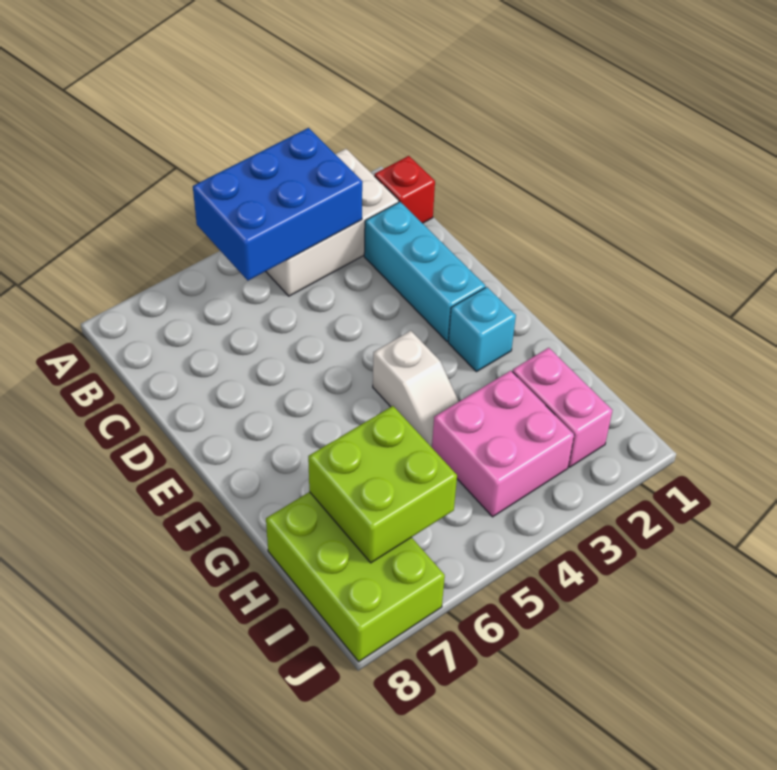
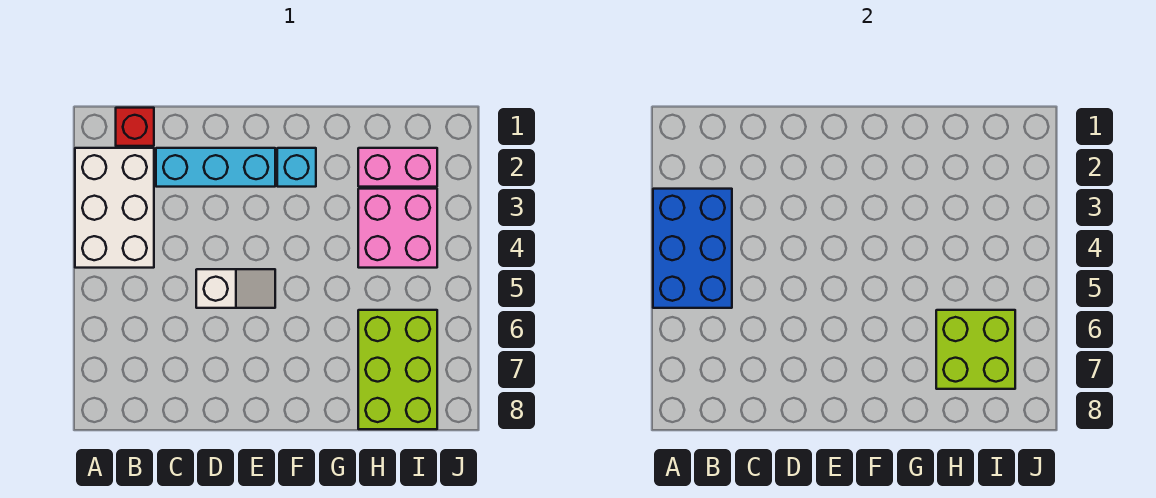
white slope F4:G4 level 1 top F -> white slope D5:E5 level 1 top D
lime brick H7:J8 level 1 -> lime brick H6:I8 level 1

